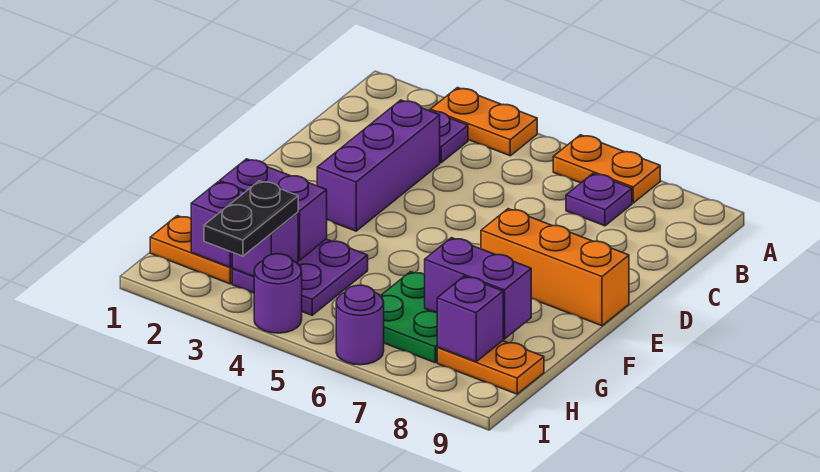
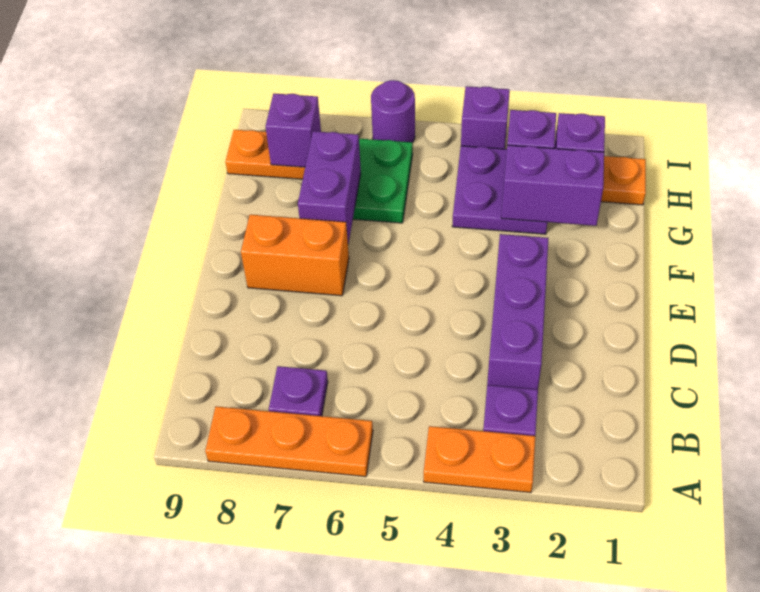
orange plate A6:A7 level 1 -> orange plate A6:A8 level 1
orange brick E7:E9 level 1 -> orange brick E7:E8 level 1
purple brick G7:G8 level 2 -> purple brick F7:G7 level 2
black plate H3:I3 level 3 -> none
purple round brick I4 level 1 -> purple brick I4 level 1

